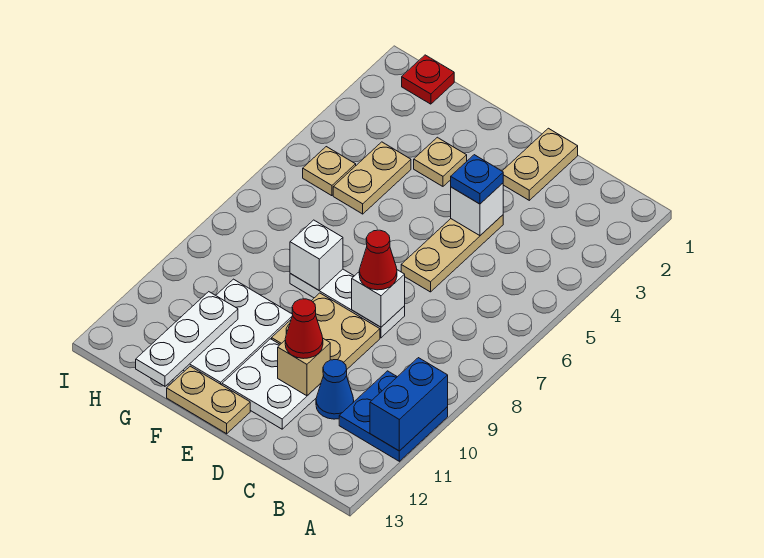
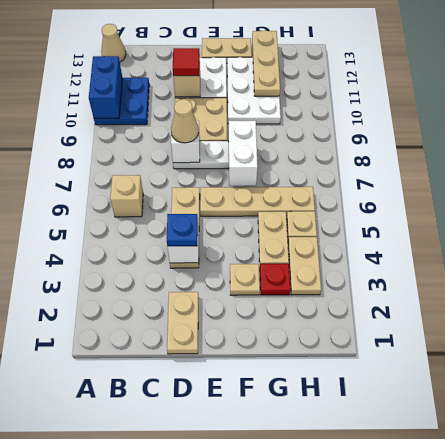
none -> tan cone A13 level 1
none -> tan brick B6 level 1
blue cone C11 level 1 -> none
red cone D8 level 3 -> tan cone D8 level 3
red cone D11 level 3 -> red tile D11 level 3
none -> tan plate E6:H6 level 1
white brick F8 level 2 -> white brick F7:F8 level 2
white plate G11:G13 level 2 -> tan plate G11:G13 level 2
red plate H1 level 1 -> red plate G3 level 1
none -> tan plate H3:H4 level 1

